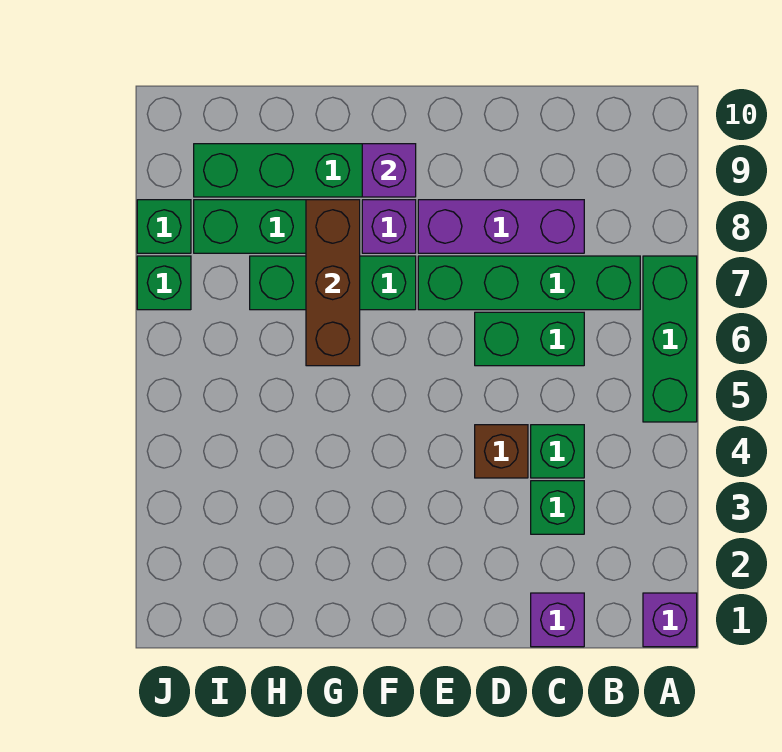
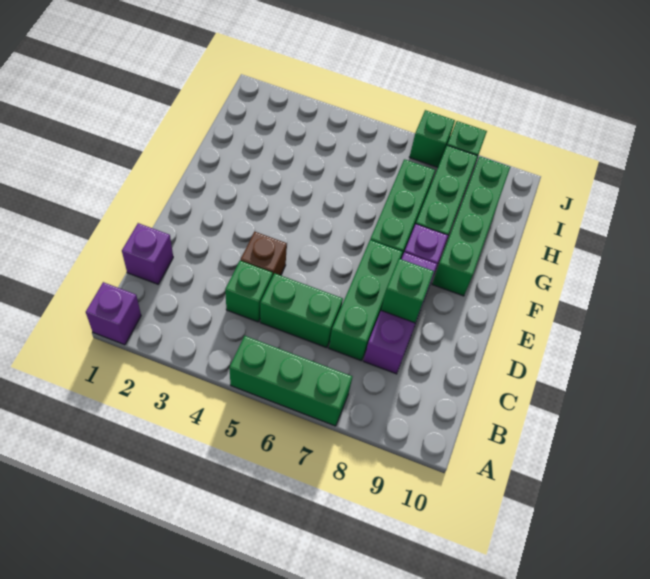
green brick B7:E7 level 1 -> green brick C7:E7 level 1
green brick C3 level 1 -> green brick D8 level 2
green brick C6:D6 level 1 -> green brick C5:C6 level 1
purple brick F9 level 2 -> none
brown brick G6:G8 level 2 -> none

